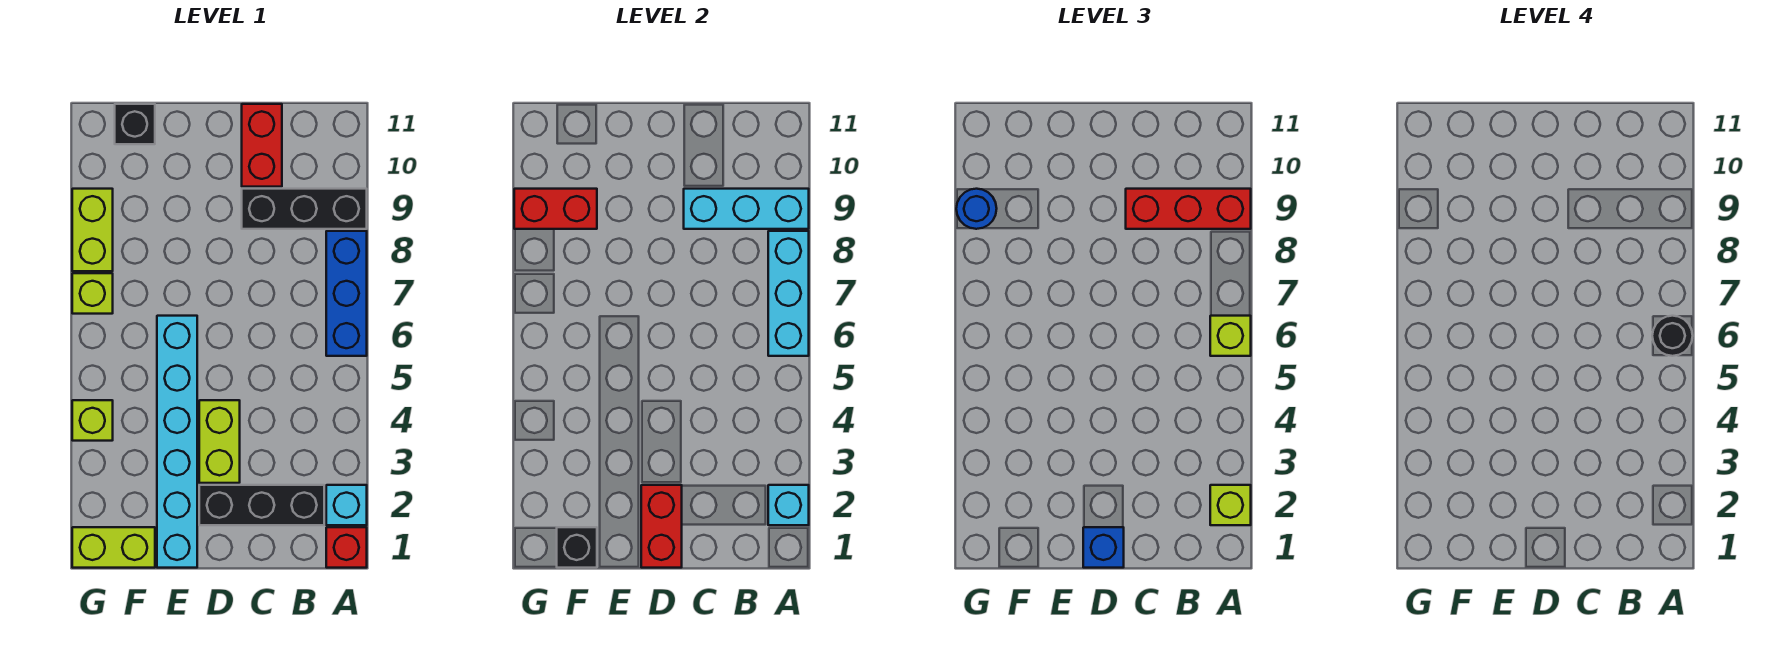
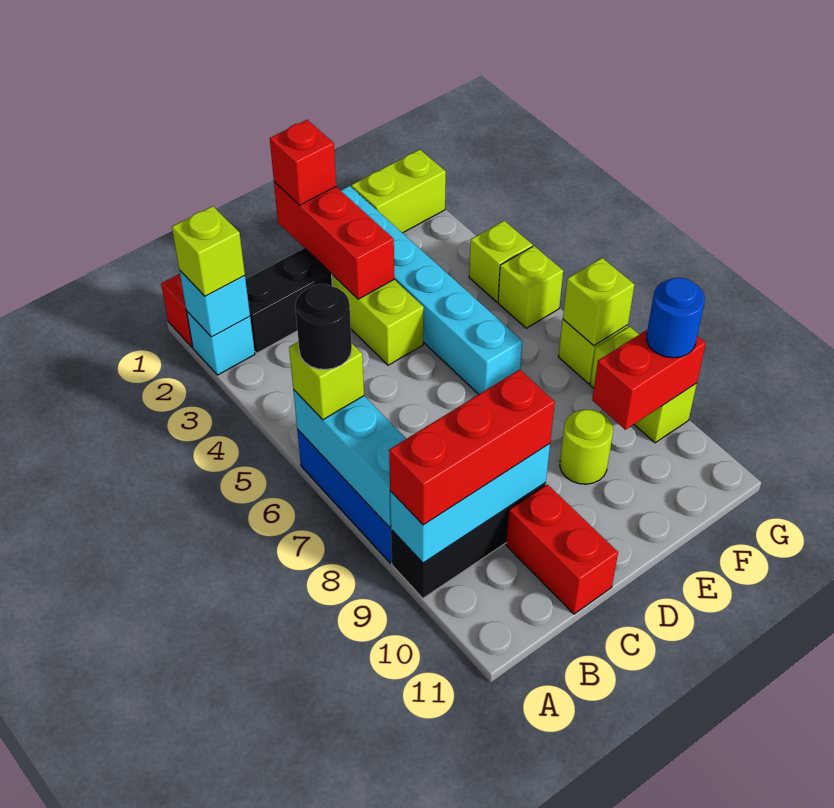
red brick D1:D2 level 2 -> red brick D1:D3 level 2
blue brick D1 level 3 -> red brick D1 level 3
none -> lime round brick E9 level 1
black brick F1 level 2 -> none
black brick F11 level 1 -> none
none -> lime brick G5 level 1
none -> lime brick G7 level 2

